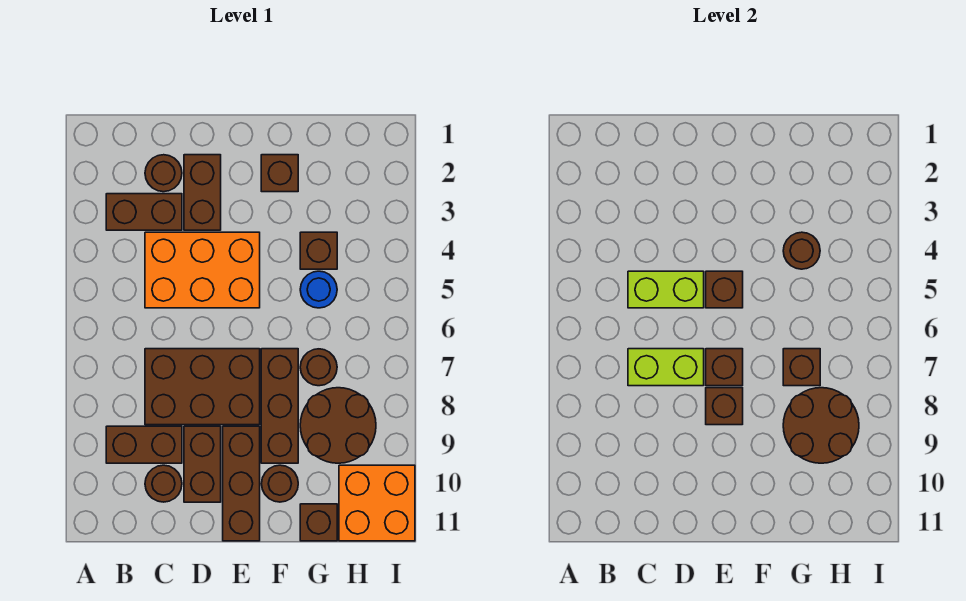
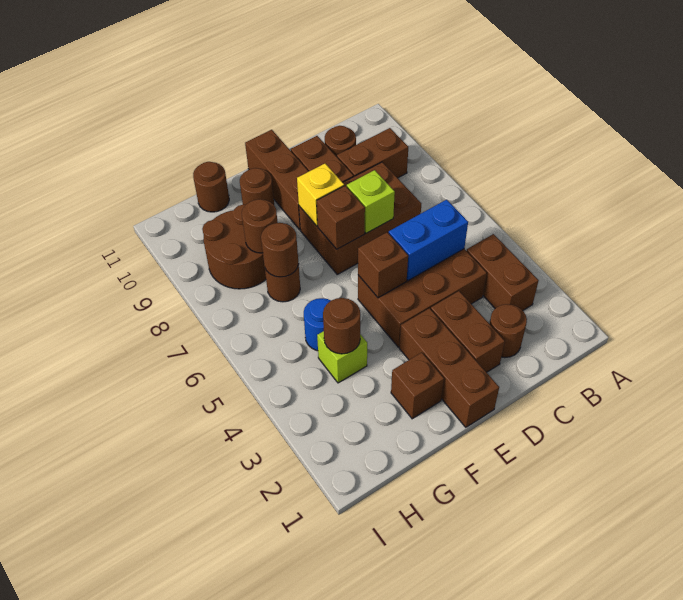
brown brick B3:C3 level 1 -> brown brick B3:B4 level 1
orange brick C4:E5 level 1 -> brown brick C4:E5 level 1
lime brick C5:D5 level 2 -> blue brick C5:D5 level 2
lime brick C7:D7 level 2 -> lime brick D7 level 2
brown brick E8 level 2 -> yellow brick E8 level 2
brown brick F7:F9 level 1 -> brown brick E1:E3 level 1
brown brick G4 level 1 -> lime brick G4 level 1
brown brick G7 level 2 -> brown round brick G7 level 2
brown round brick G8:H9 level 2 -> brown round brick G8 level 2
brown brick G11 level 1 -> brown round brick G11 level 1
orange brick H10:I11 level 1 -> none

